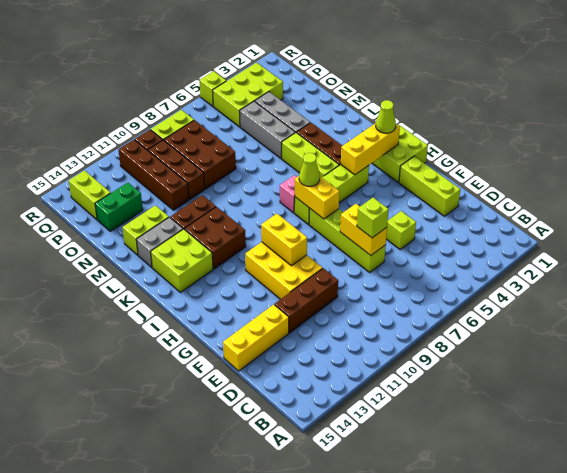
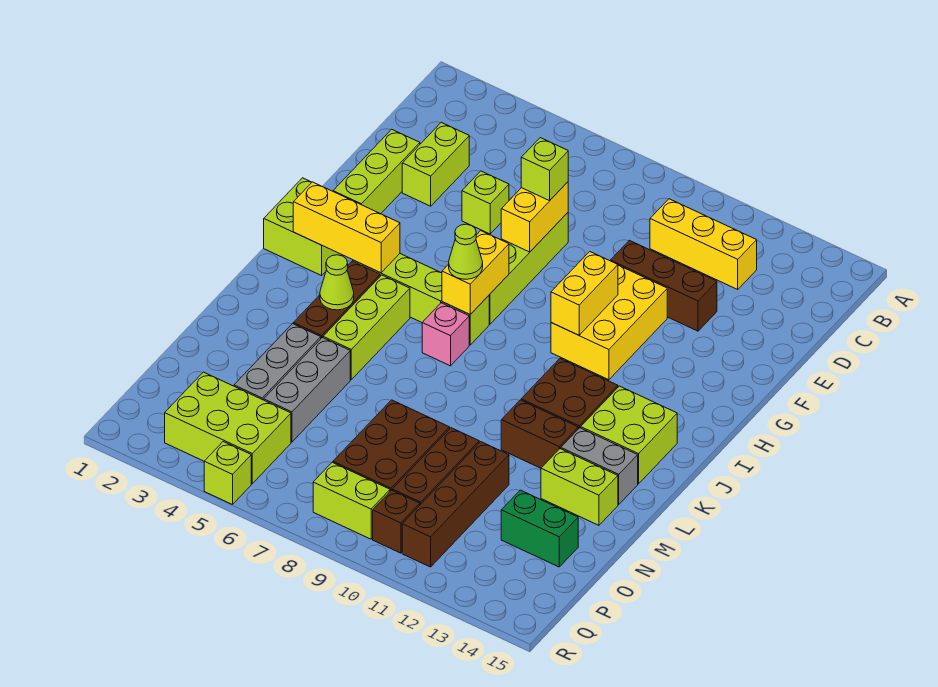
yellow brick E13:E15 level 1 -> yellow brick C10:C12 level 1
lime cone I2 level 3 -> lime cone K4 level 2
lime brick P14:Q14 level 1 -> lime brick D3:E3 level 1

